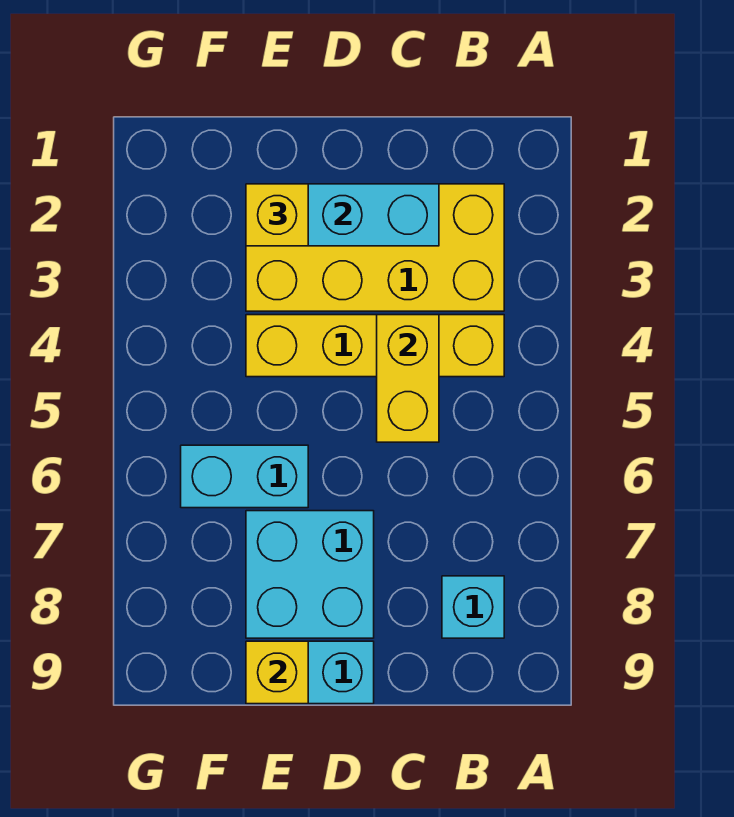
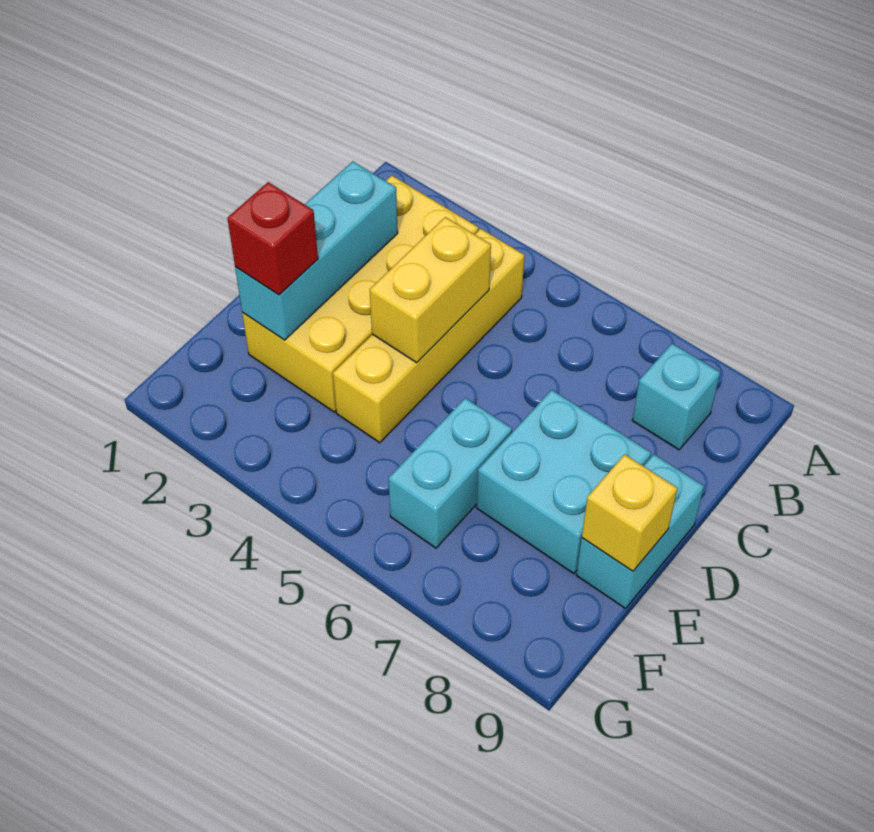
yellow brick C4:C5 level 2 -> yellow brick C4:D4 level 2
yellow brick E2 level 3 -> red brick E2 level 3

